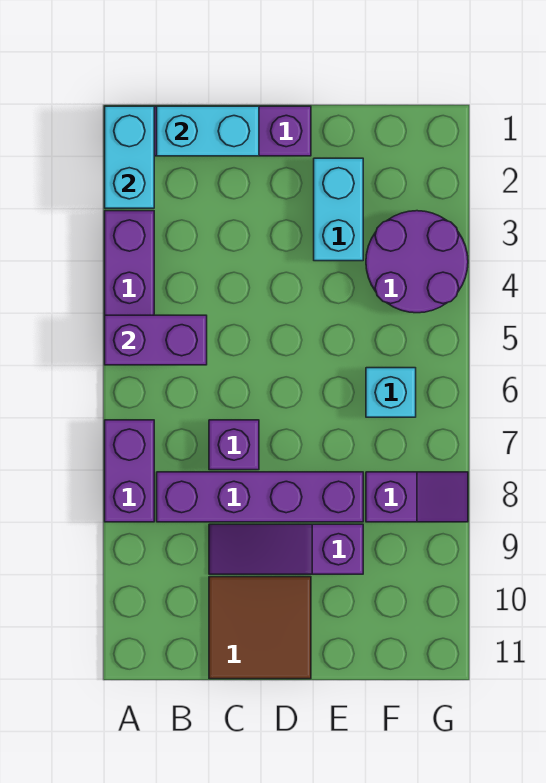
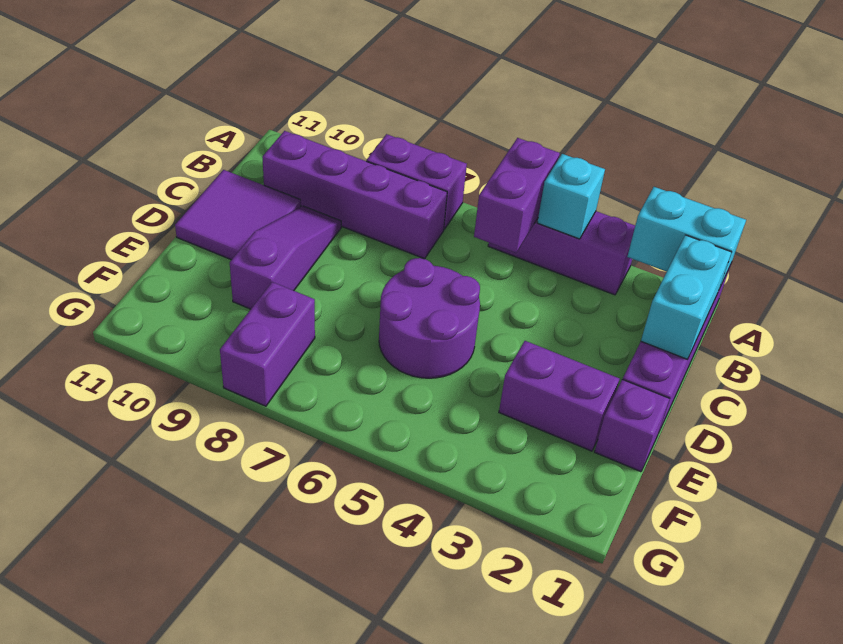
purple brick B8:E8 level 1 -> purple brick B7:B10 level 1
purple brick C7 level 1 -> purple brick E1 level 1
brown tile C10:D11 level 1 -> purple tile C10:D11 level 1
cyan brick E2:E3 level 1 -> purple brick E2:E3 level 1
purple round brick F3:G4 level 1 -> purple round brick D5:E6 level 1
cyan brick F6 level 1 -> cyan brick A4 level 2
purple slope F8:G8 level 1 top F -> purple brick F8:G8 level 1

